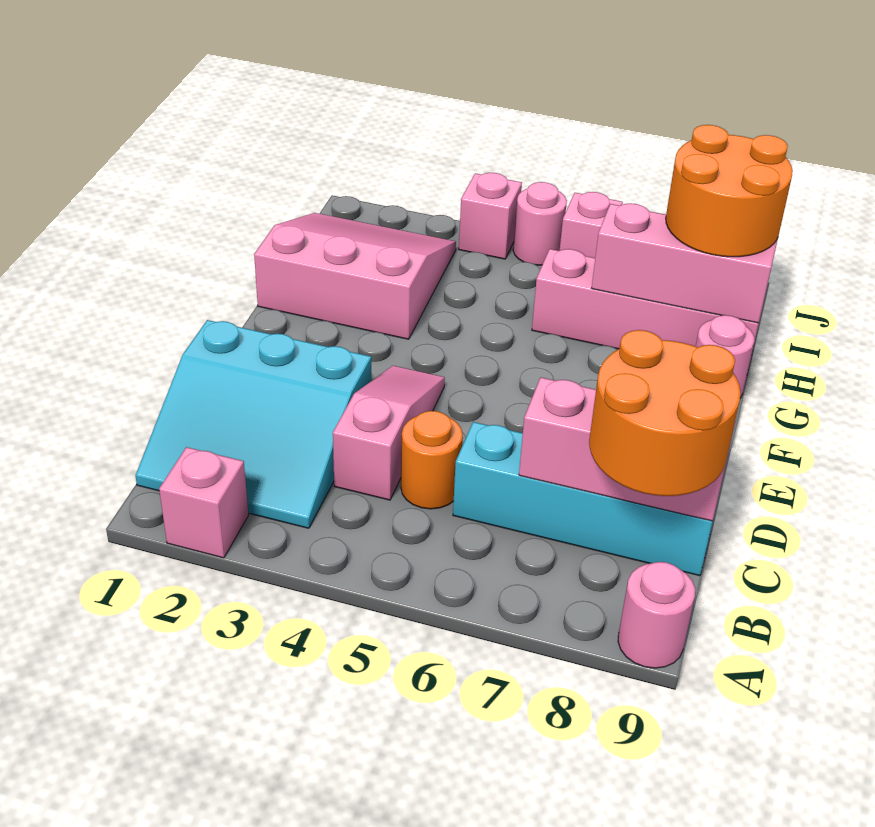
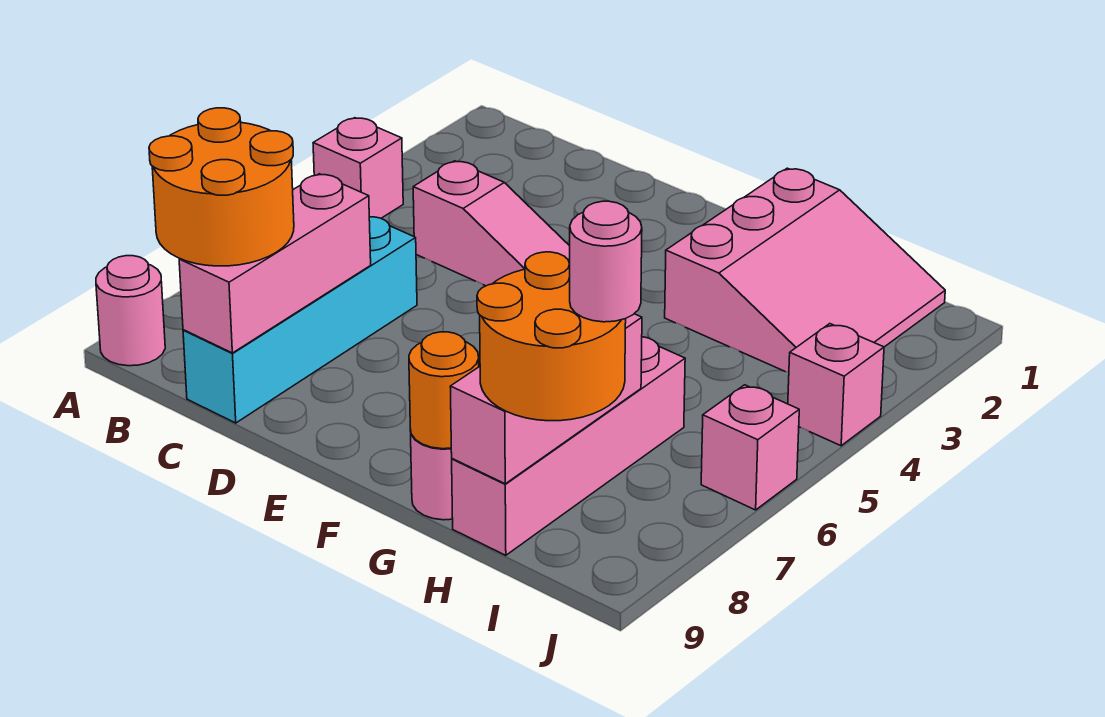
pink brick A2 level 1 -> pink brick A4 level 1
cyan slope B1:D3 level 1 top D -> none
orange round brick C5 level 1 -> orange round brick G9 level 2
pink round brick J5 level 1 -> pink round brick I8 level 4

